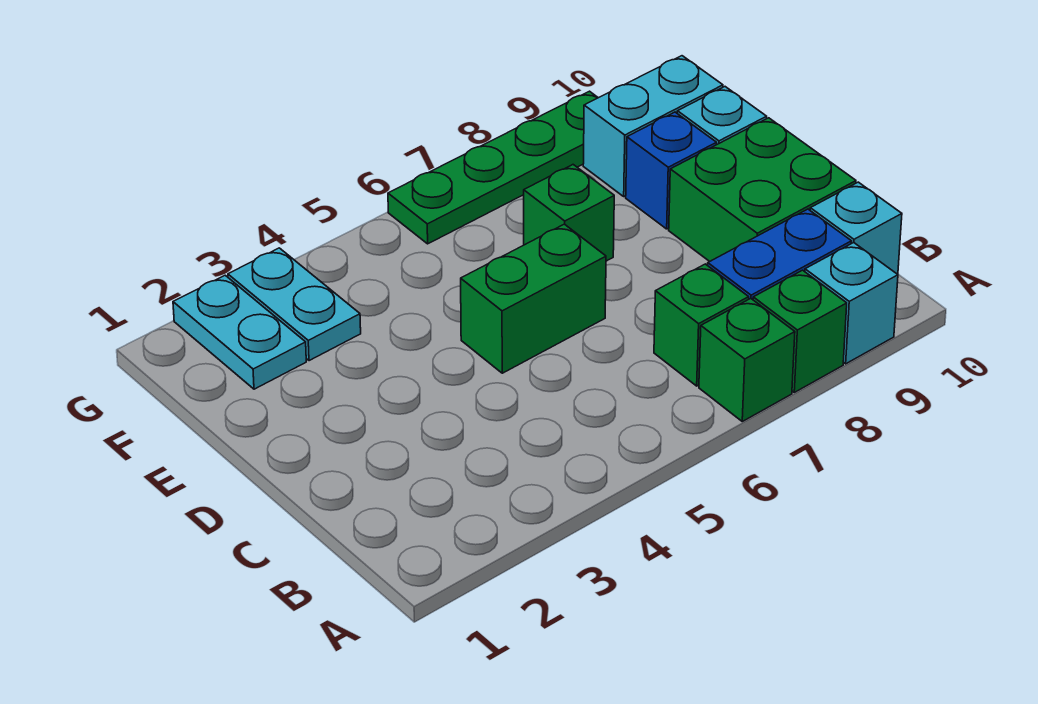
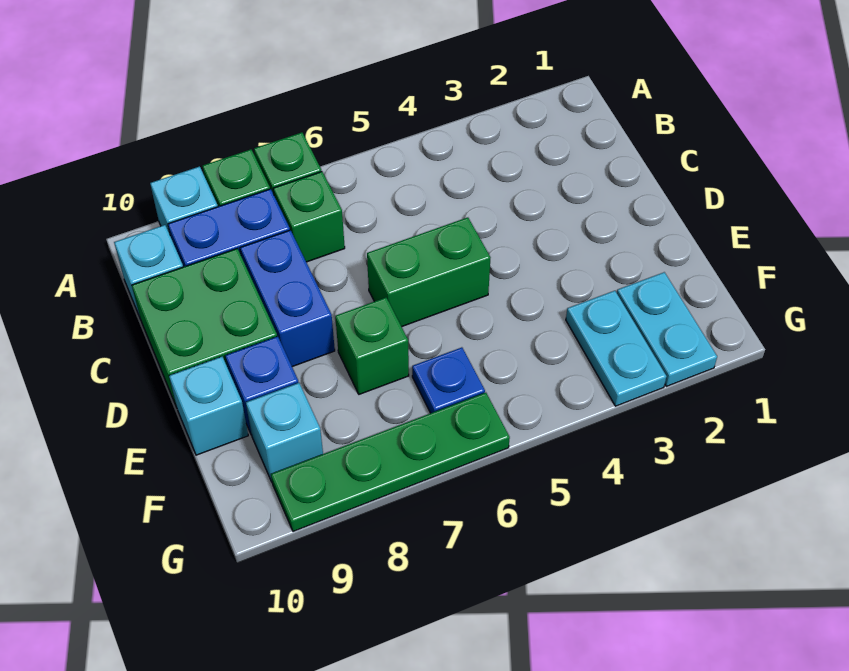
none -> blue brick C8:D8 level 1
none -> blue plate F6 level 1
cyan brick F9:F10 level 1 -> cyan brick F9 level 1

